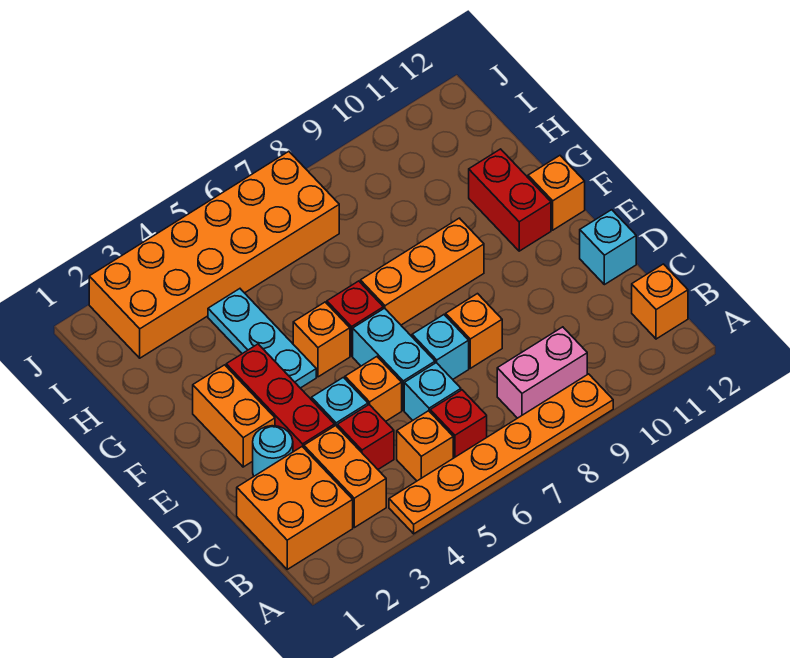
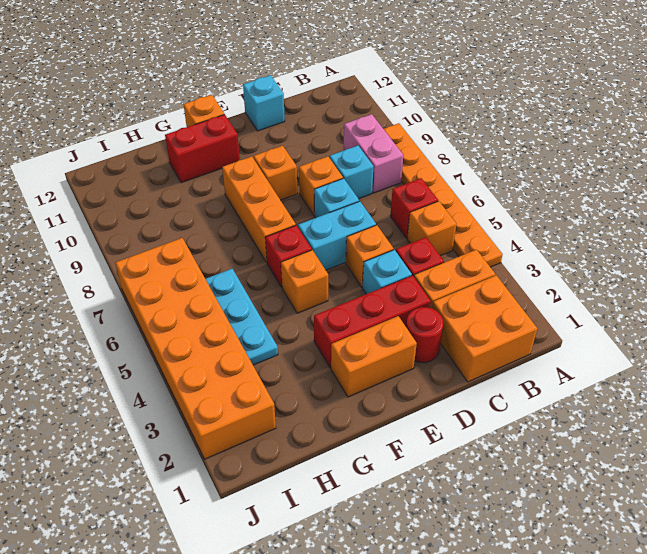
orange brick B12 level 1 -> orange brick E9 level 1
cyan brick C6 level 1 -> cyan brick C8 level 1
cyan round brick D2 level 1 -> red round brick D2 level 1
cyan plate F4:H4 level 1 -> cyan plate H4:H6 level 1

